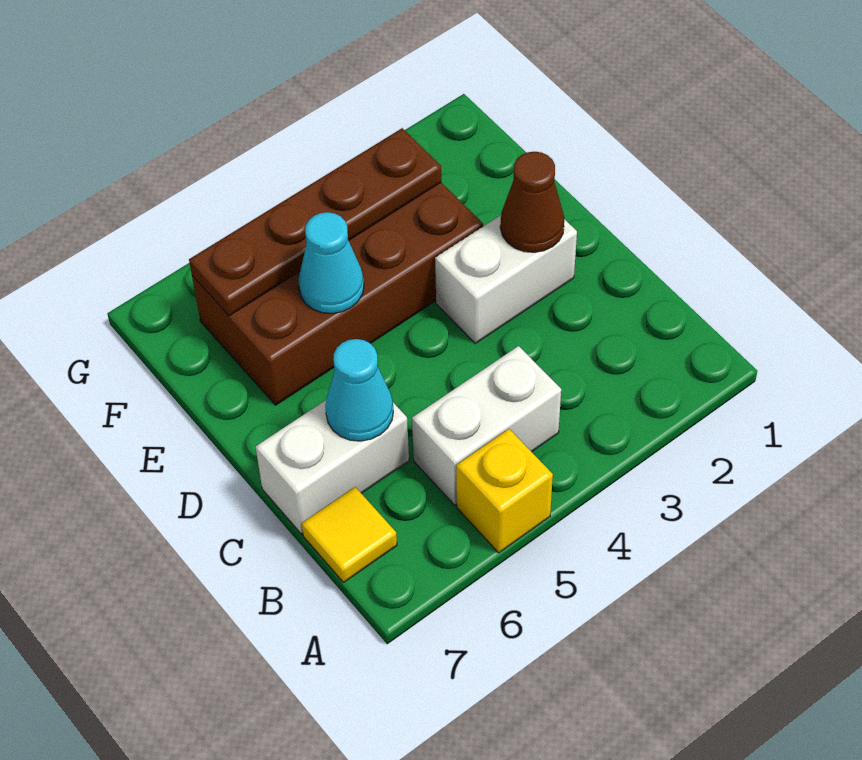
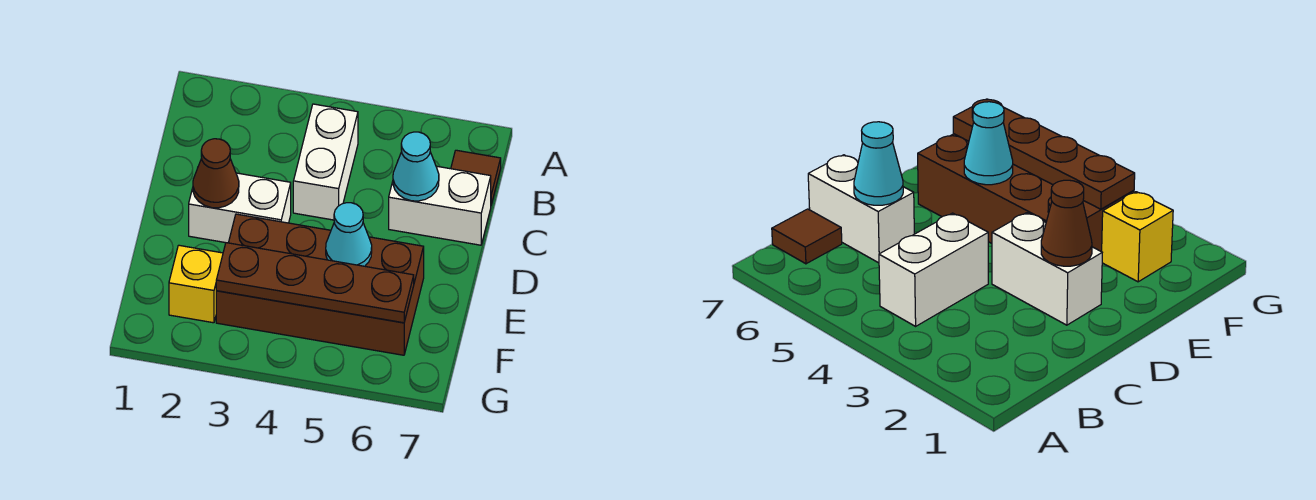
yellow brick A5 level 1 -> yellow brick F2 level 1
white brick B4:B5 level 1 -> white brick B4:C4 level 1
yellow tile B7 level 1 -> brown tile B7 level 1

